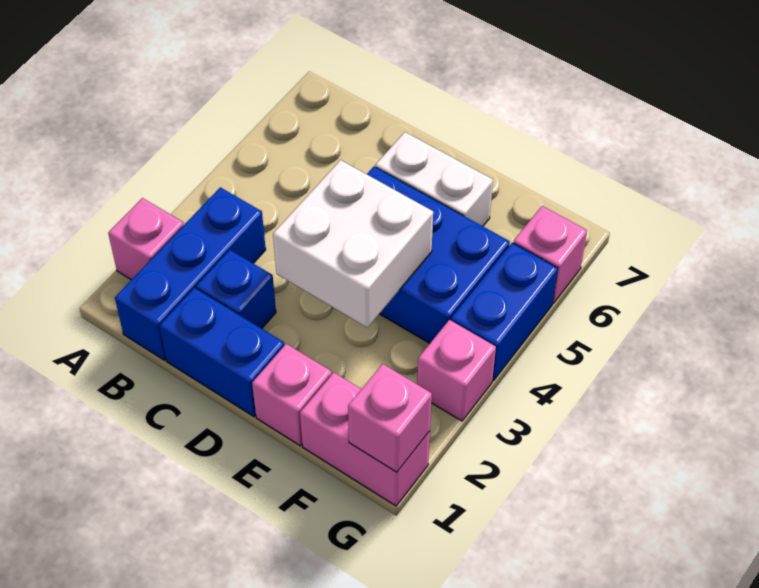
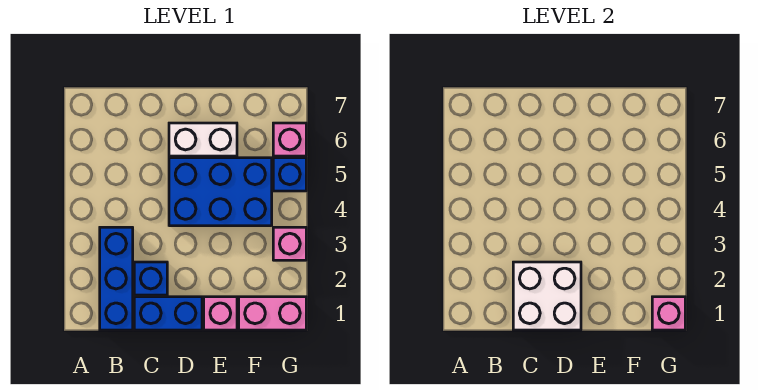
pink brick A2 level 1 -> none
white brick D3:E4 level 2 -> white brick C1:D2 level 2
blue brick G4:G5 level 1 -> blue brick G5 level 1

